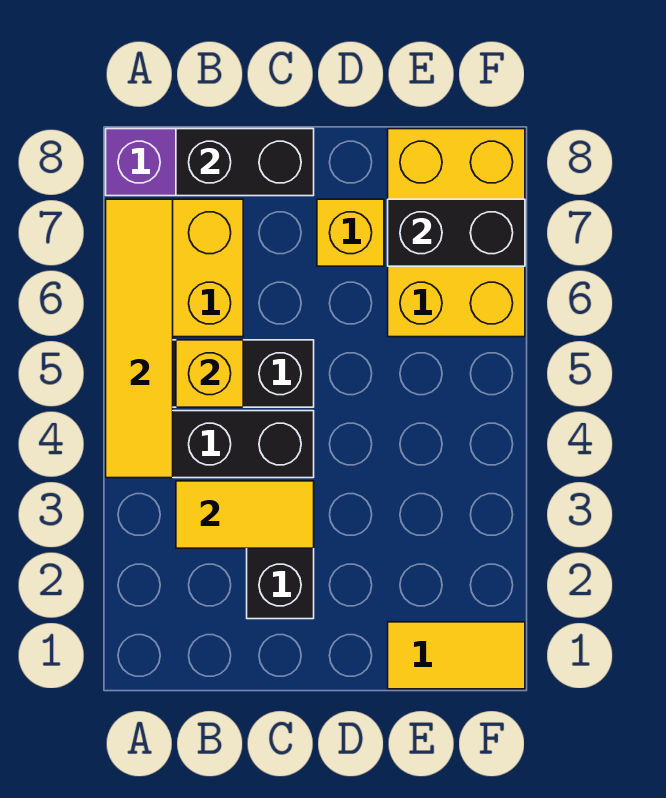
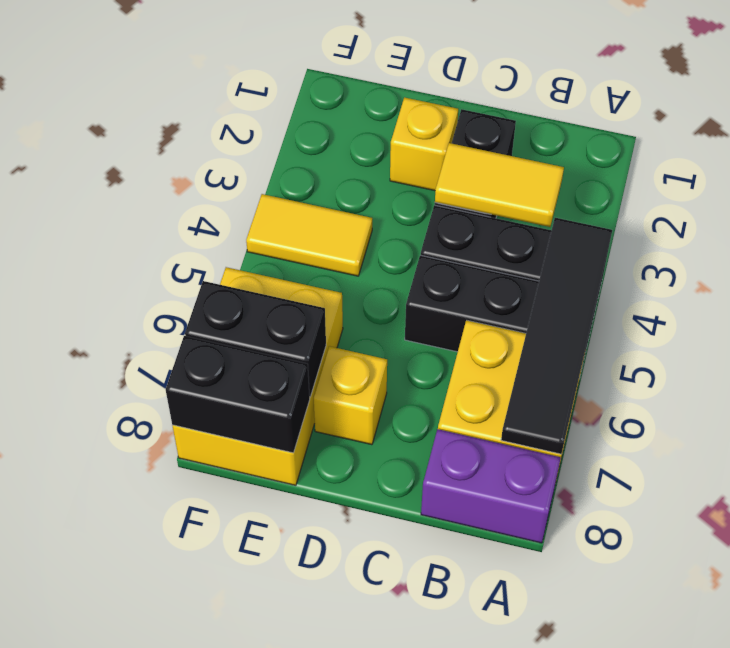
yellow tile A4:A7 level 2 -> black tile A4:A7 level 2
yellow brick B5 level 2 -> yellow brick D2 level 1
black brick B8:C8 level 2 -> black brick E8:F8 level 2
yellow tile E1:F1 level 1 -> yellow tile E4:F4 level 1

